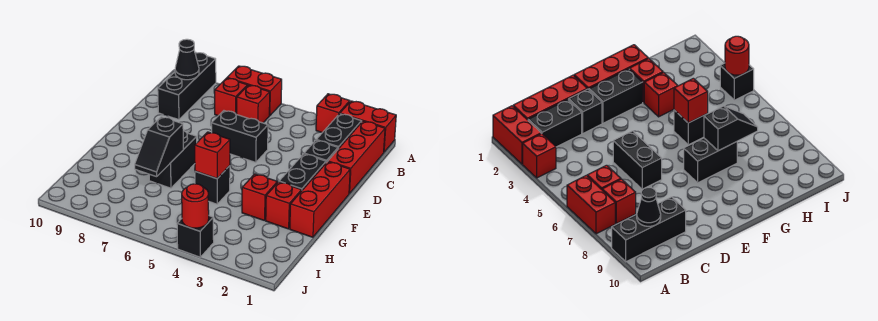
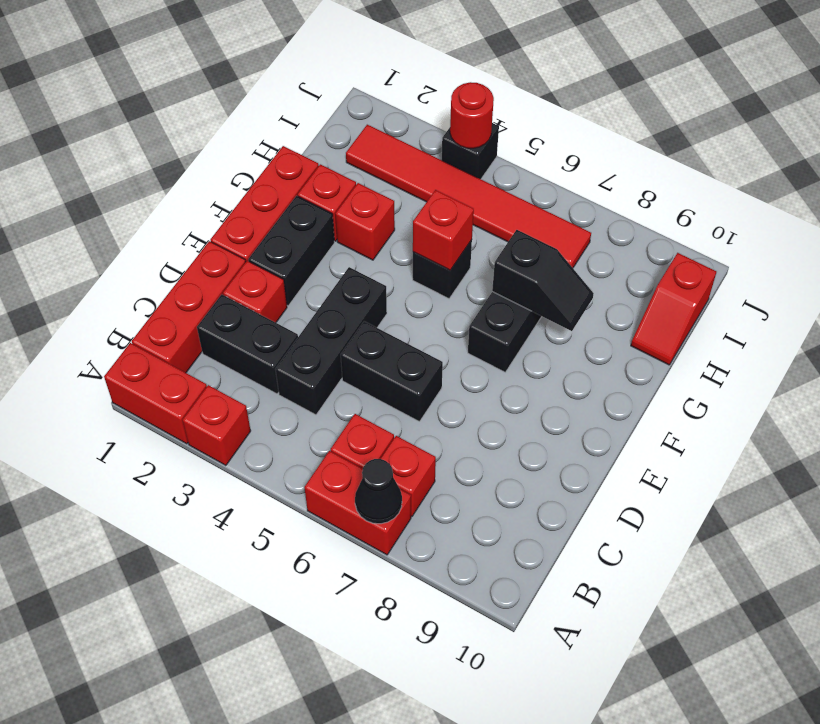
black brick A9:C9 level 1 -> black brick C4:E4 level 1
black brick B2:C2 level 1 -> black brick C2:C3 level 1
black cone B9 level 2 -> black cone A7 level 2
black brick D2 level 1 -> red brick D2 level 1
black slope G7:H7 level 2 top G -> black slope G7:G8 level 2 top 7
none -> red slope H10:I10 level 1 top I
none -> red tile I2:I7 level 1

